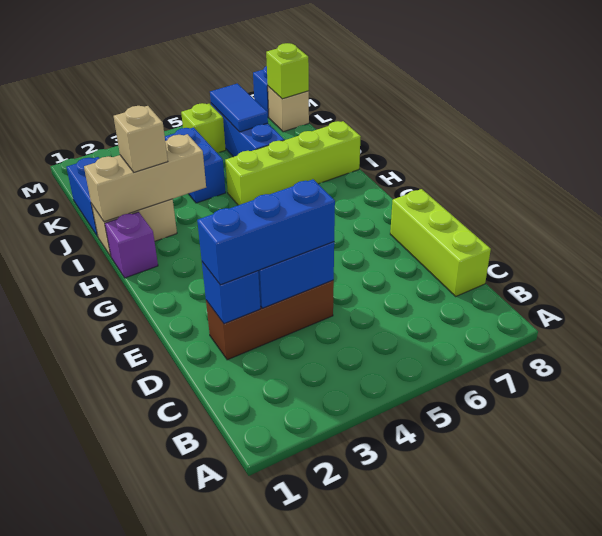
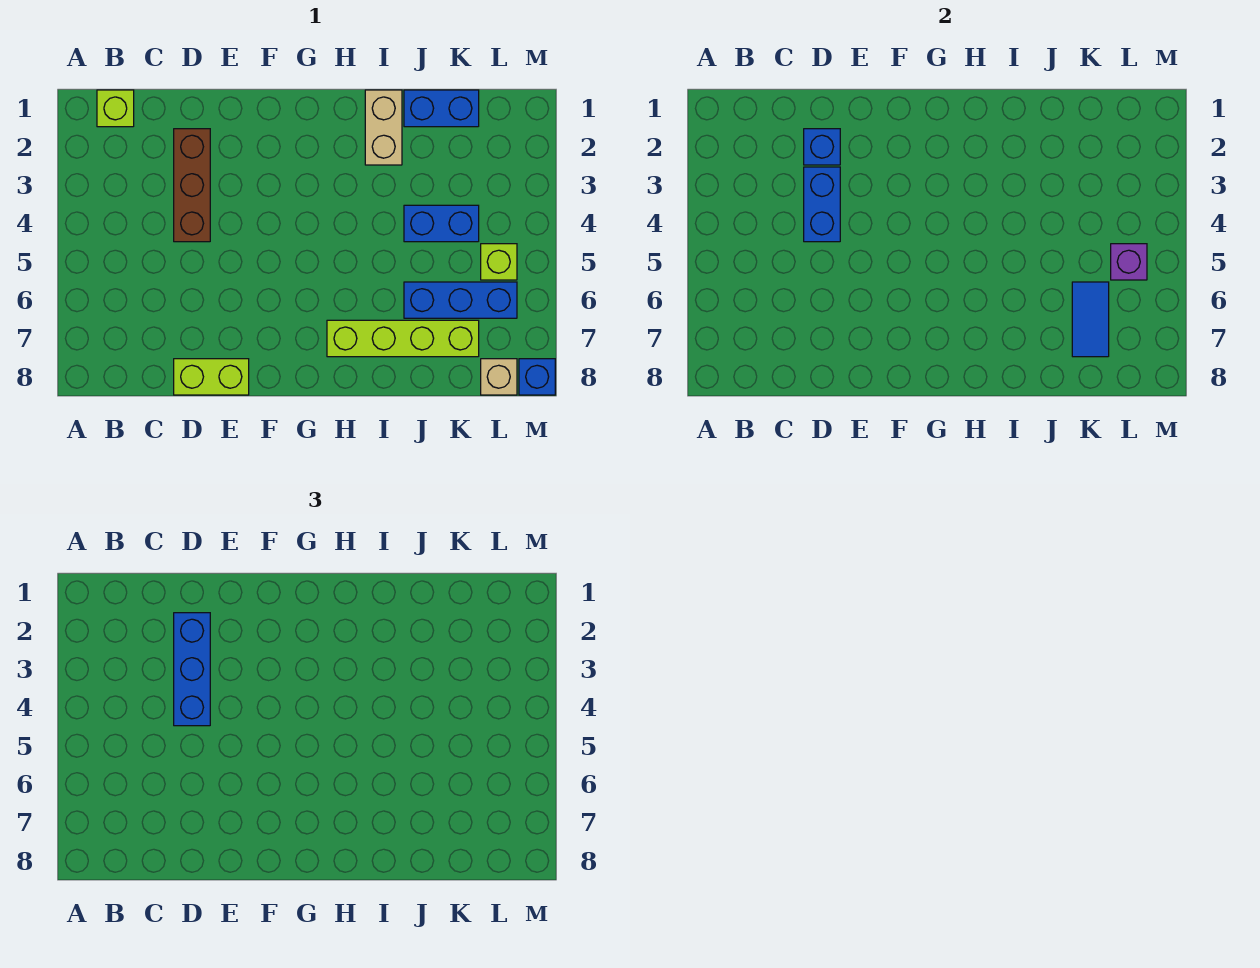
lime brick C8:E8 level 1 -> lime brick D8:E8 level 1
purple brick H1 level 1 -> purple brick L5 level 2
tan brick I1:I3 level 2 -> none
tan brick I2 level 3 -> none
lime brick I5:I8 level 1 -> lime brick H7:K7 level 1
blue tile K6:L6 level 2 -> blue tile K6:K7 level 2
lime brick L8 level 2 -> lime brick B1 level 1

